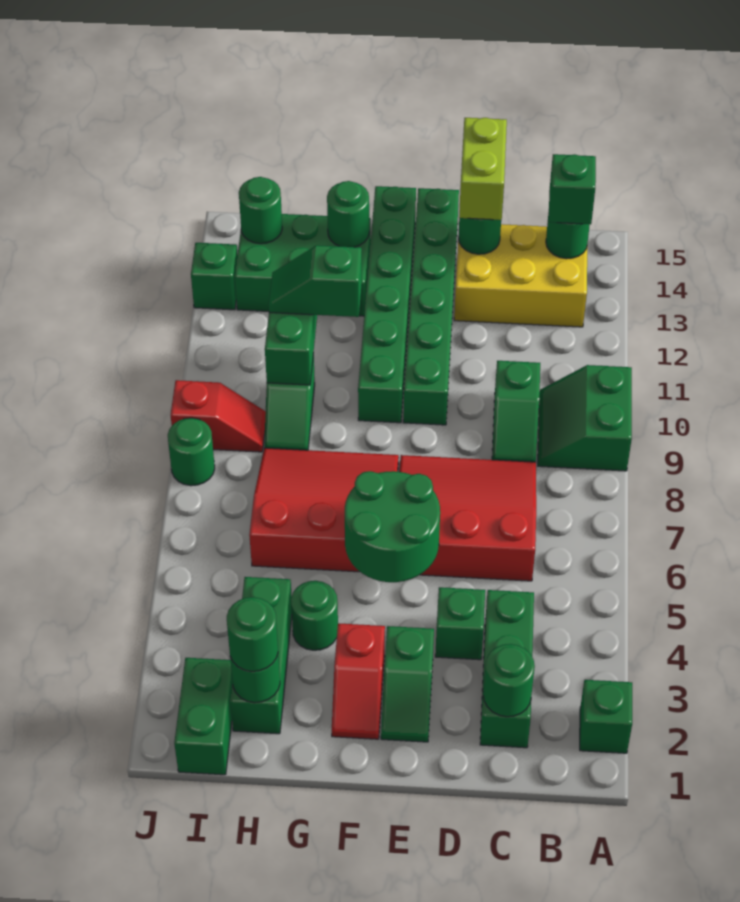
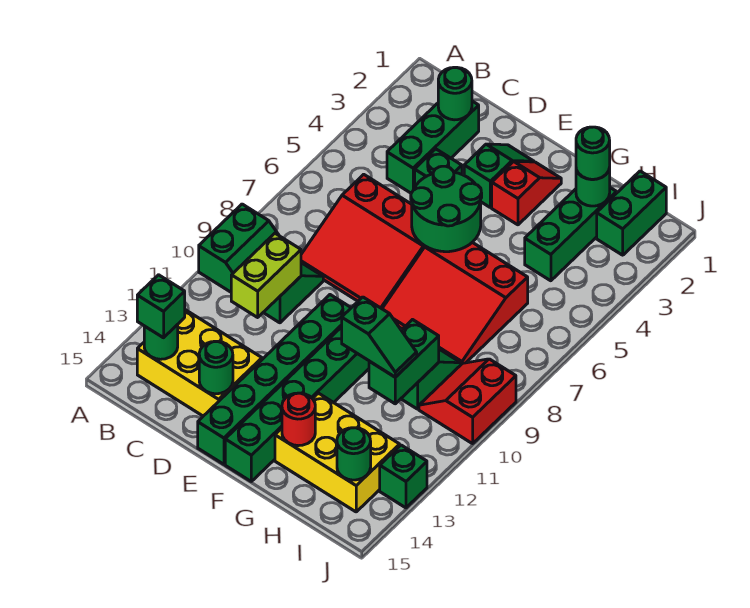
green brick A2 level 1 -> none
lime brick D14:D15 level 3 -> lime brick C10:C11 level 2
green round brick G4 level 1 -> none
green brick G13:I14 level 1 -> yellow brick G13:I14 level 1
green round brick G14 level 2 -> red round brick G14 level 2
red slope I9:J9 level 1 top J -> red slope I9:J10 level 1 top J
green round brick J8 level 1 -> none

